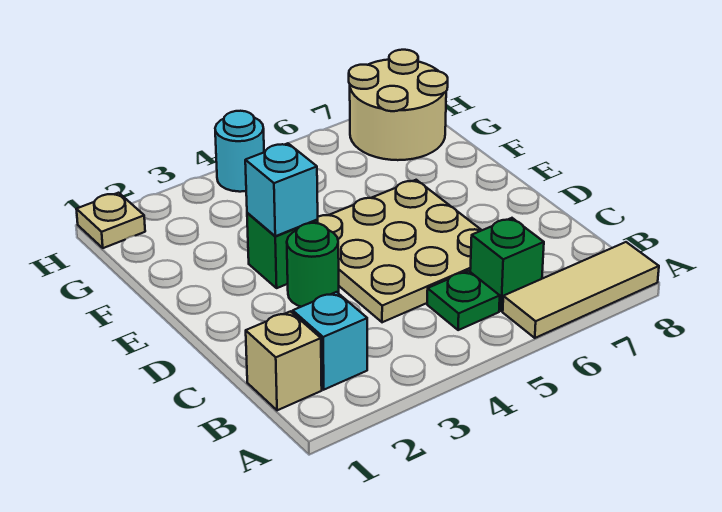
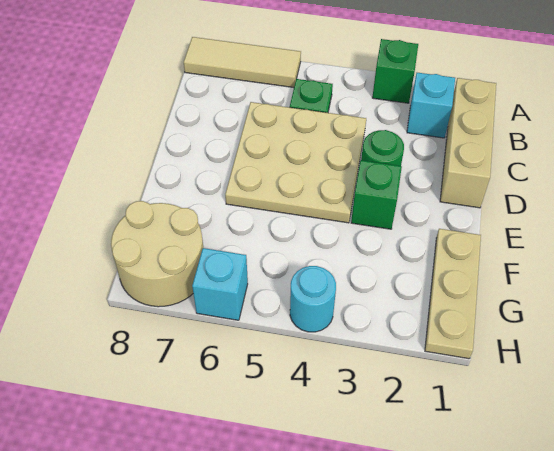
tan brick B1 level 1 -> tan brick B1:D1 level 1
green brick B6 level 1 -> green brick A3 level 1
cyan brick E3 level 2 -> cyan brick H6 level 1
tan plate H1 level 1 -> tan plate F1:H1 level 1

